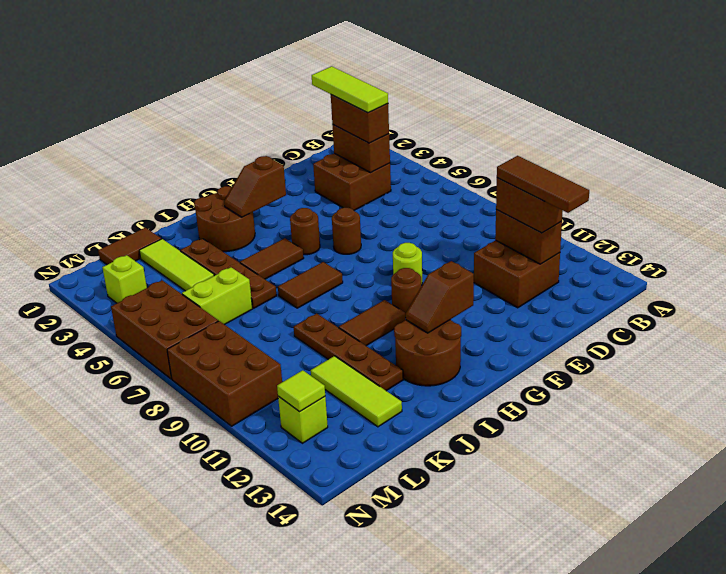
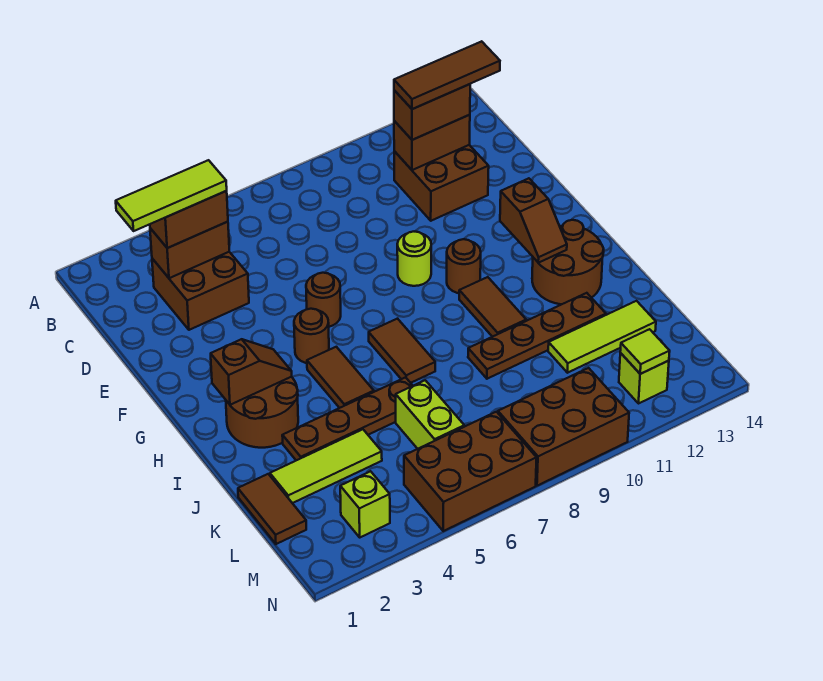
brown slope G3:H3 level 2 top G -> brown slope H2:H3 level 2 top 2

